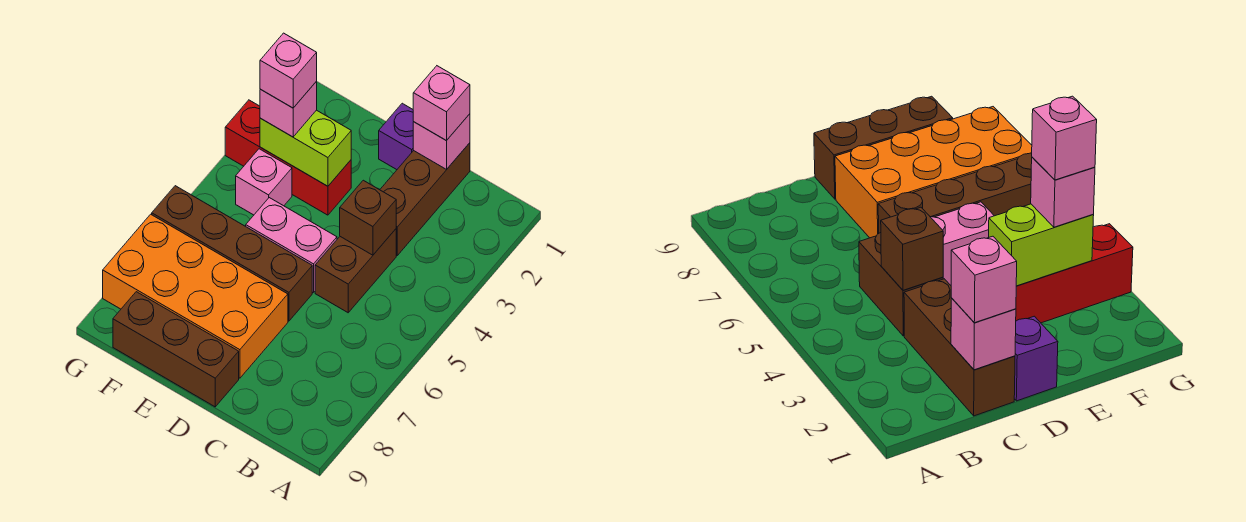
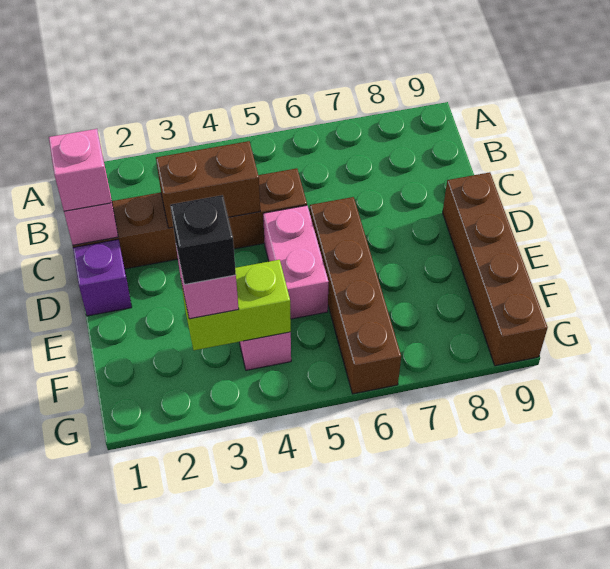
brown brick C4 level 2 -> brown brick C3:C4 level 2
orange brick D7:G8 level 1 -> none
brown brick D9:F9 level 1 -> brown brick D9:G9 level 1
red brick E3:G3 level 1 -> none
lime brick E3:F3 level 2 -> lime brick F3:F4 level 2
pink brick F3 level 4 -> black brick F3 level 4

